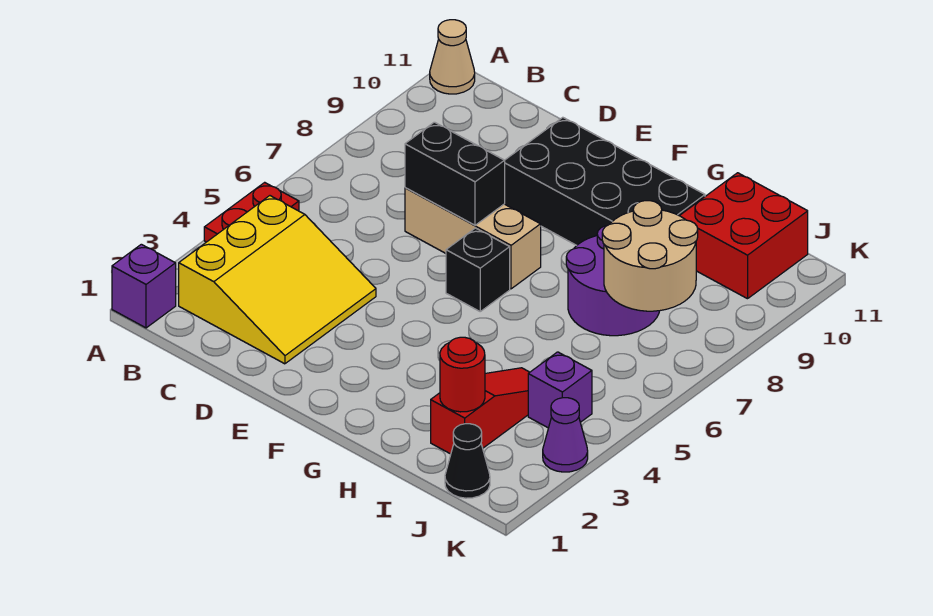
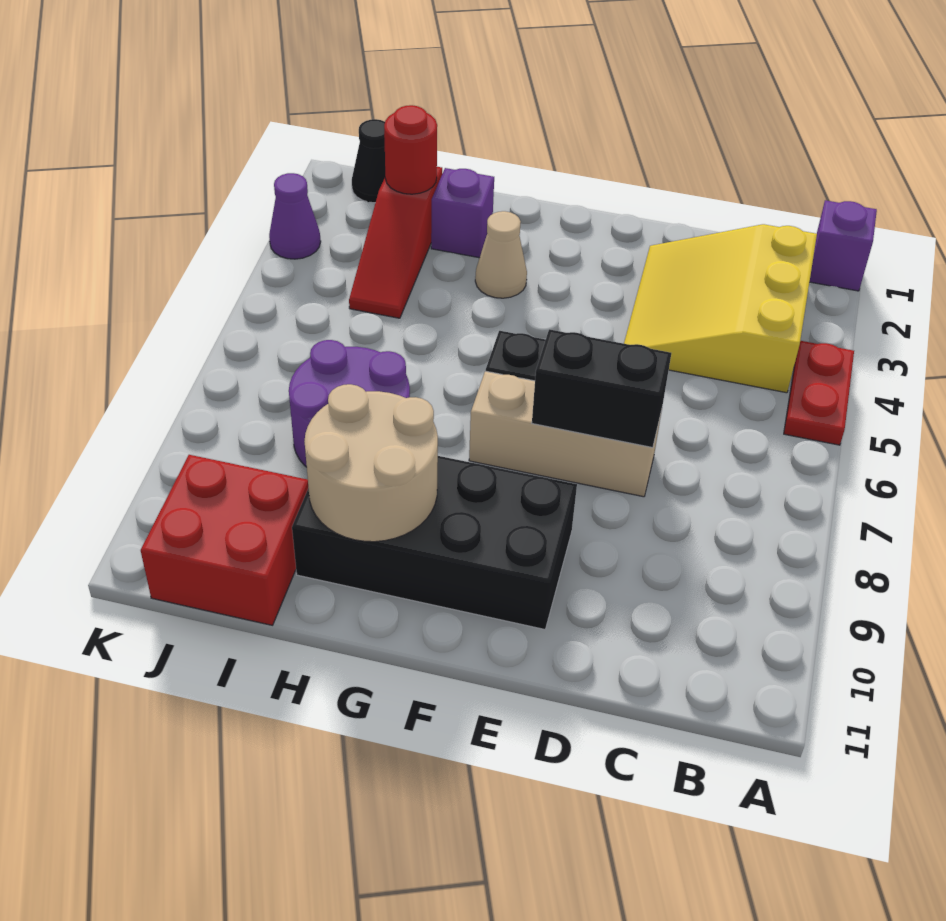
tan cone A11 level 1 -> tan cone G3 level 1
tan round brick I7:J8 level 2 -> tan round brick G9:H10 level 2
purple brick J4 level 1 -> purple brick H2 level 1

